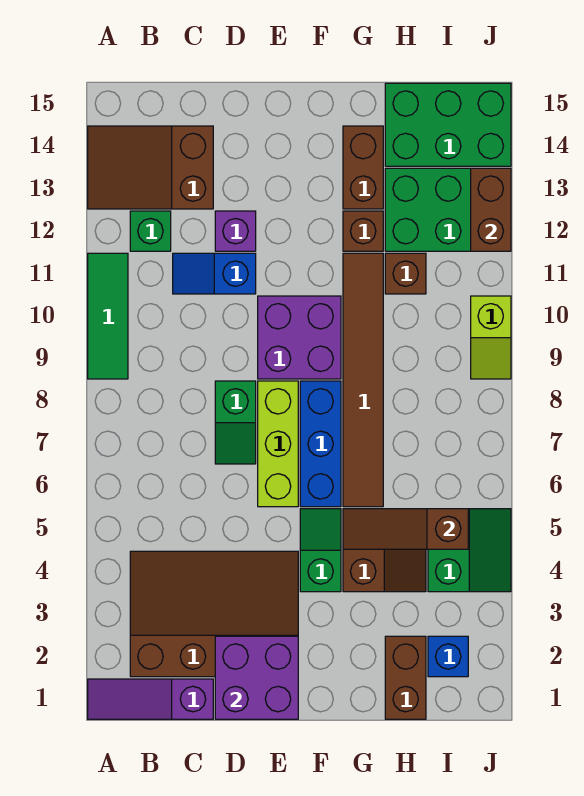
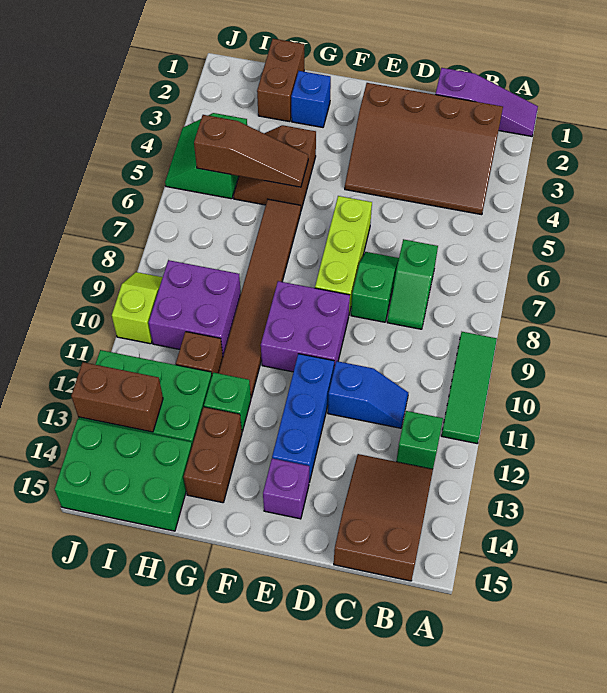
brown slope A13:C14 level 1 top C -> brown slope B13:C15 level 1 top 15
purple brick D1:E2 level 2 -> purple brick H9:I10 level 1
purple brick D12 level 1 -> purple brick E14 level 1
green slope F4:F5 level 1 top 4 -> green slope C7:C8 level 1 top 7
blue brick F6:F8 level 1 -> blue brick E11:E13 level 1
brown brick G12 level 1 -> green brick G12 level 1
blue brick I2 level 1 -> blue brick G2 level 1
brown brick J12:J13 level 2 -> brown brick I13:J13 level 2

